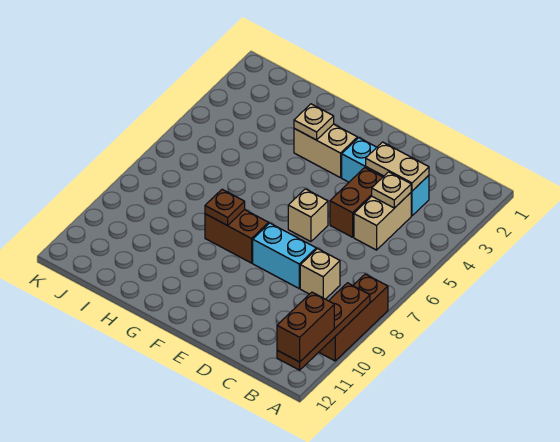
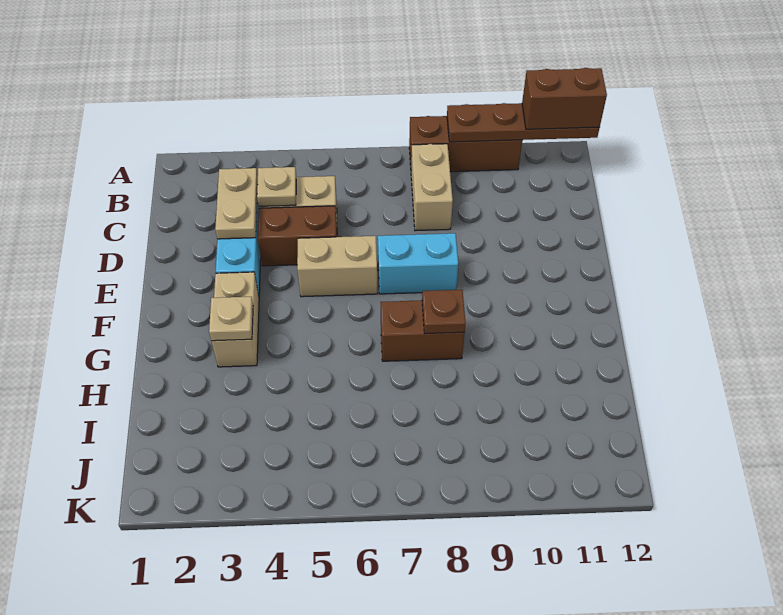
tan brick C8 level 1 -> tan brick B8:C8 level 1
cyan brick D8:E8 level 1 -> cyan brick E7:E8 level 1
tan brick E6 level 1 -> tan brick E5:E6 level 1
brown brick F8:G8 level 1 -> brown brick G7:G8 level 1

